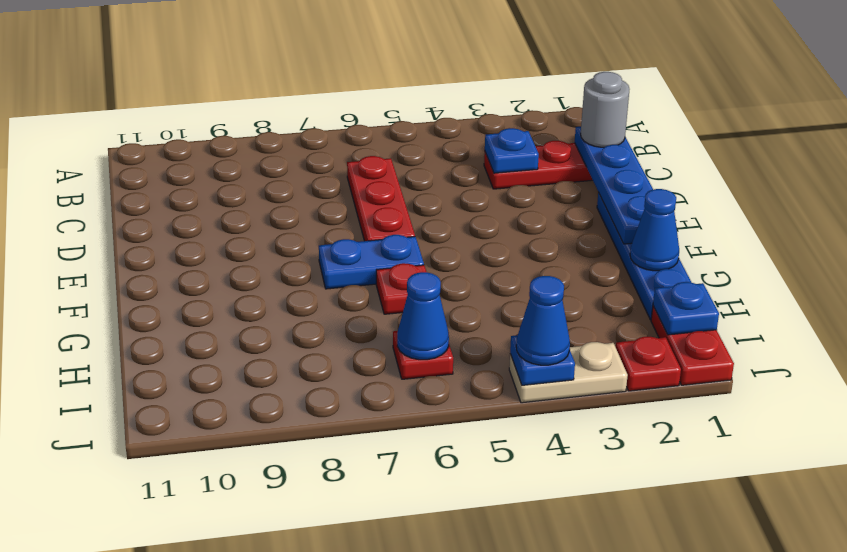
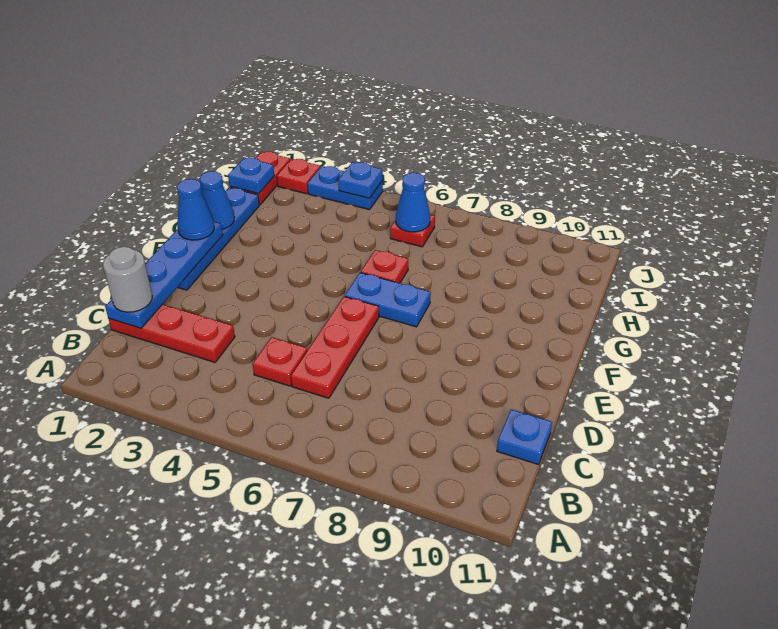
blue plate C3 level 2 -> blue plate C11 level 1
none -> red plate C5 level 1
tan plate J3:J4 level 1 -> blue plate J3:J4 level 1
blue cone J4 level 3 -> blue cone F1 level 3

